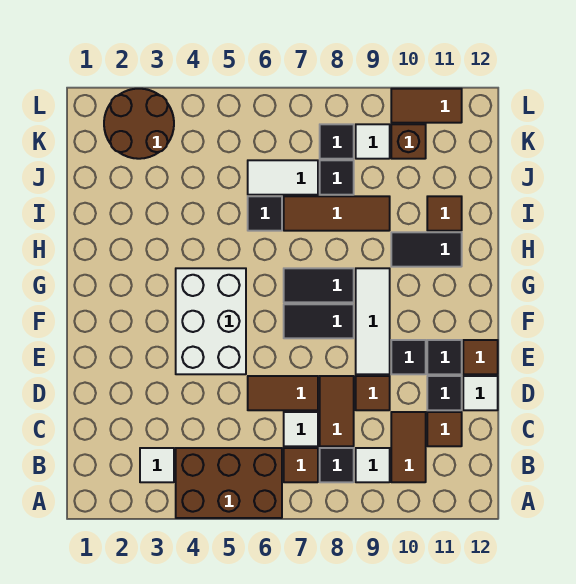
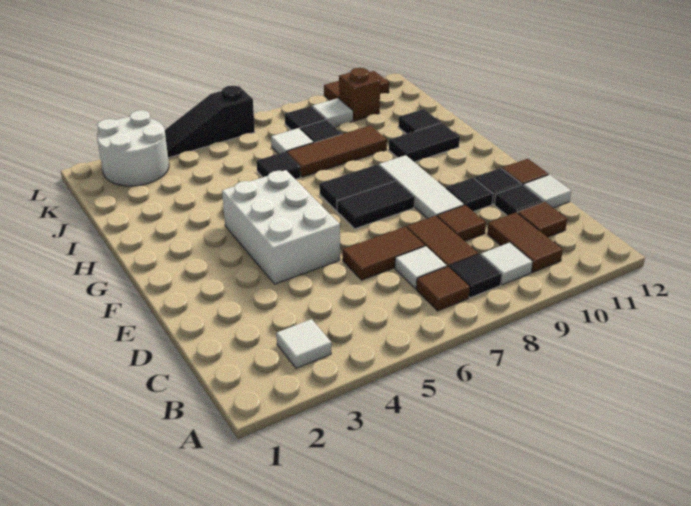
brown brick A4:B6 level 1 -> none
brown tile I11 level 1 -> black tile I11 level 1
white tile J6:J7 level 1 -> white tile J7 level 1
brown round brick K2:L3 level 1 -> white round brick K2:L3 level 1
none -> black slope L4:L6 level 1 top 6

